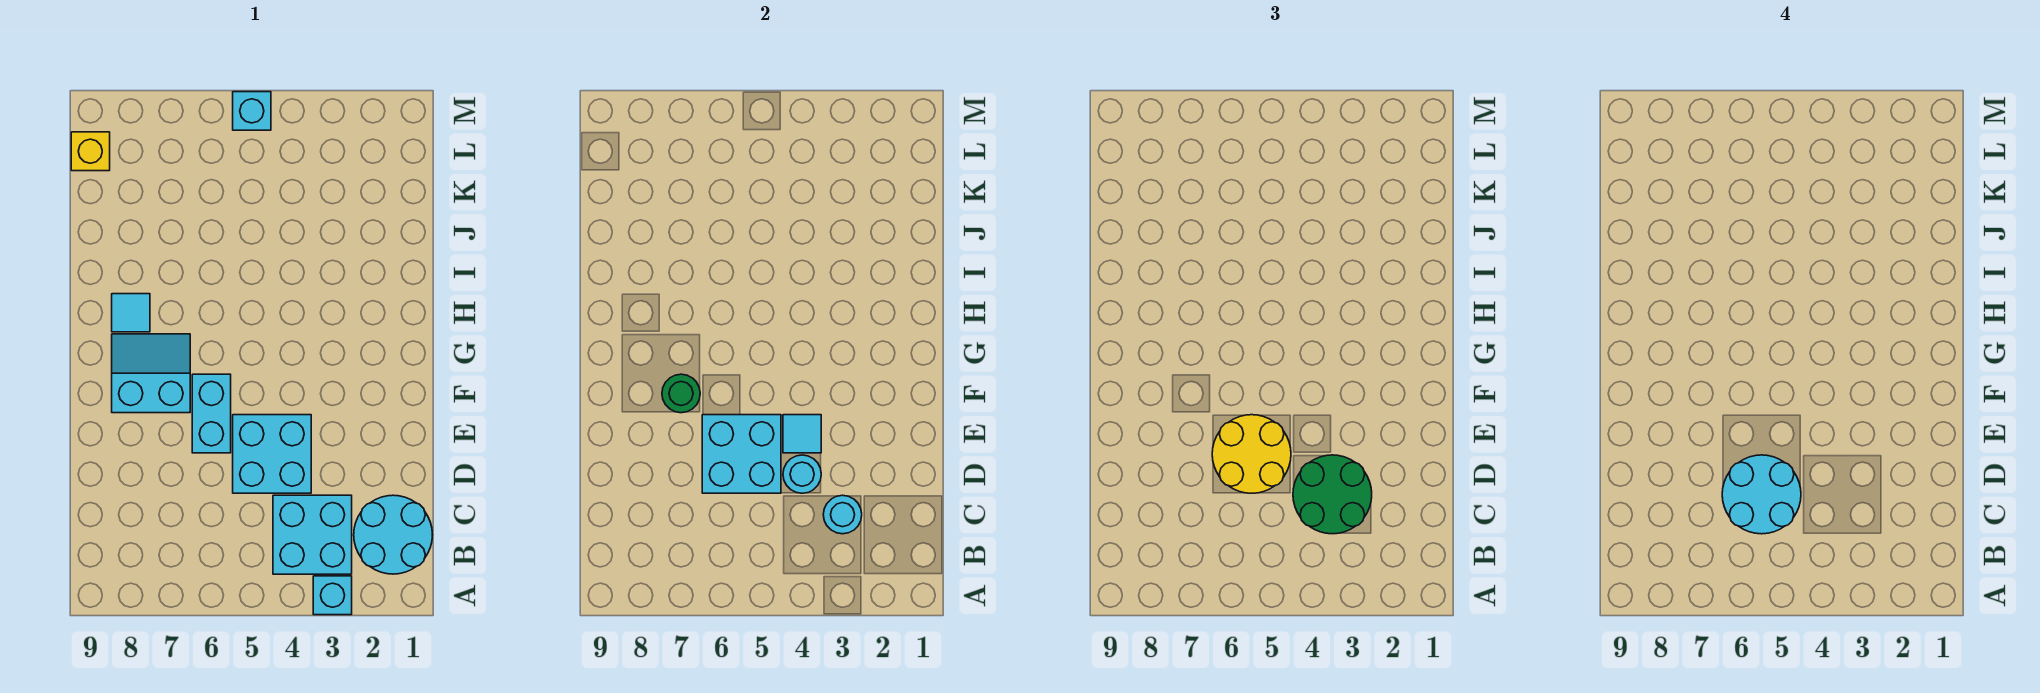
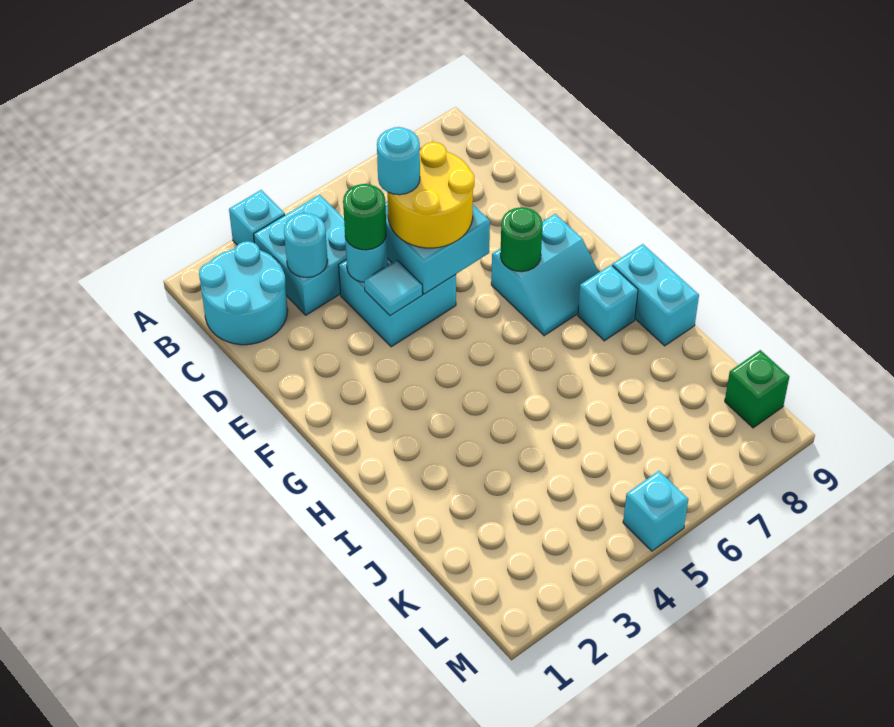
green round brick C3:D4 level 3 -> green round brick D4 level 3
cyan round brick C5:D6 level 4 -> cyan round brick D5 level 4
cyan brick E6:F6 level 1 -> cyan brick H9:I9 level 1
cyan tile H8 level 1 -> cyan brick H8 level 1
yellow brick L9 level 1 -> green brick L9 level 1

